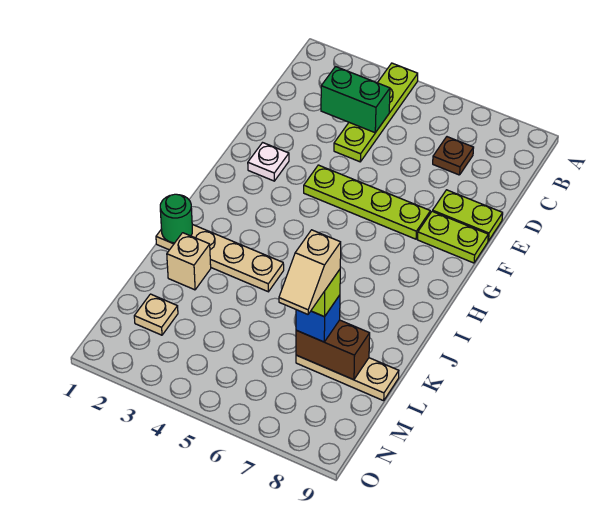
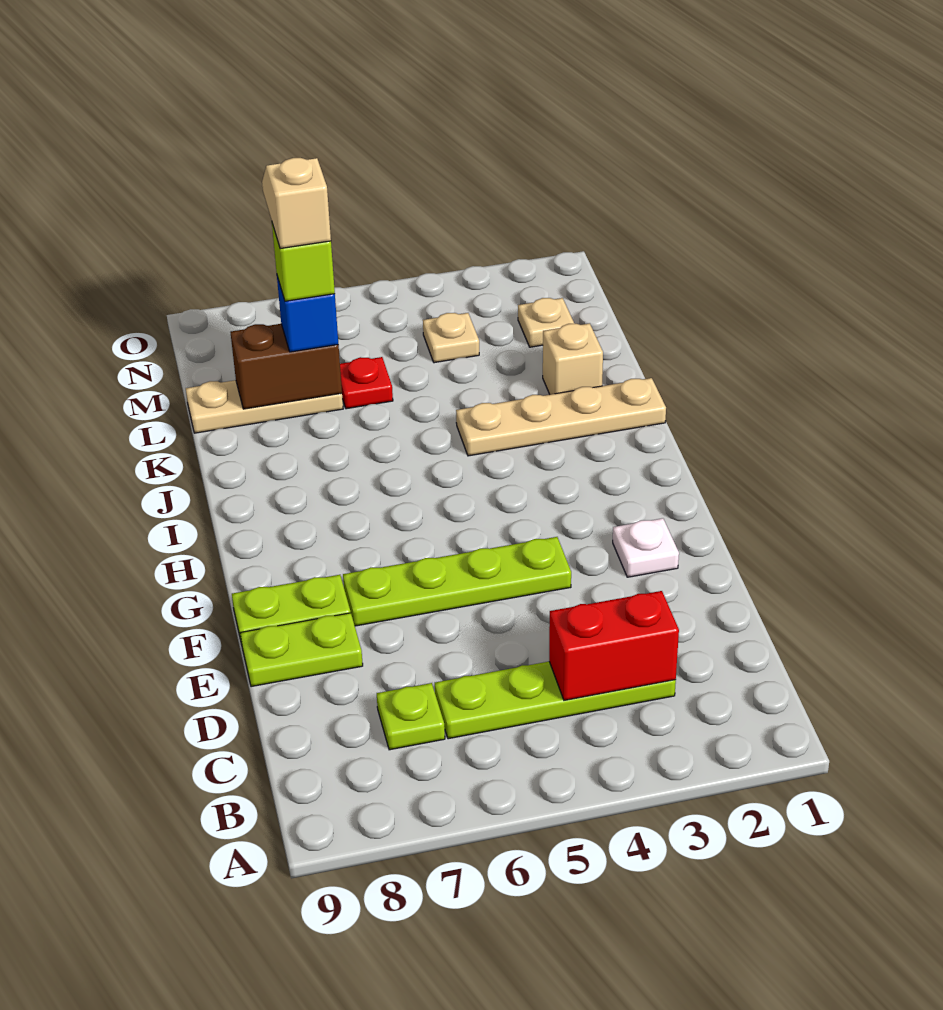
lime plate A4:D4 level 1 -> lime plate C3:C6 level 1
green brick C3:C4 level 2 -> red brick C3:C4 level 2
brown plate C7 level 1 -> lime plate C7 level 1
green round brick J1 level 2 -> none
none -> red plate L6 level 1
none -> tan plate M4 level 1

